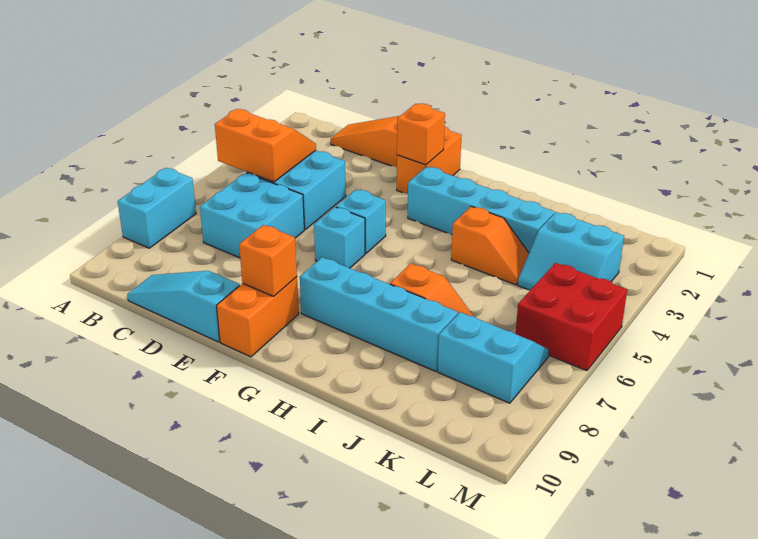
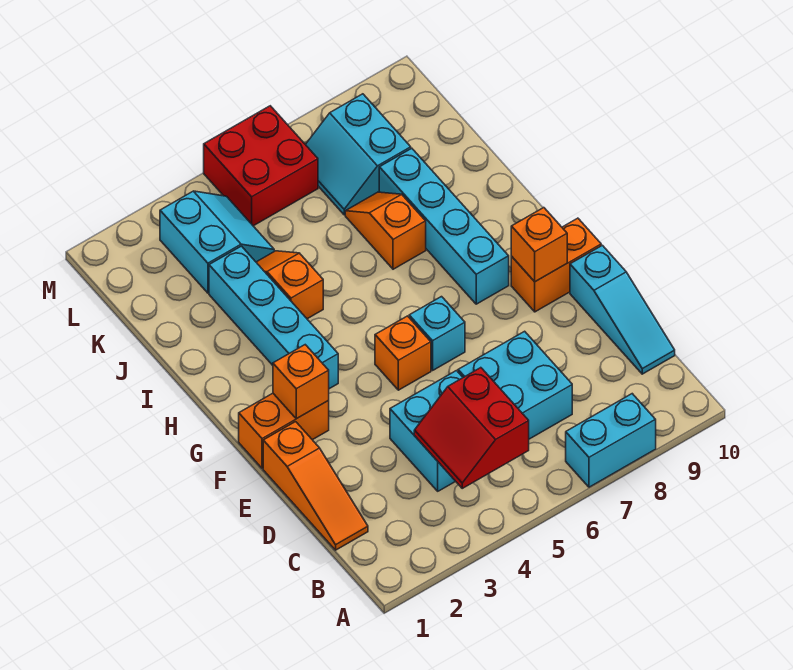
orange slope B4:C5 level 2 top 5 -> red slope B4:C5 level 2 top 5
cyan brick F5 level 1 -> orange brick F5 level 1

